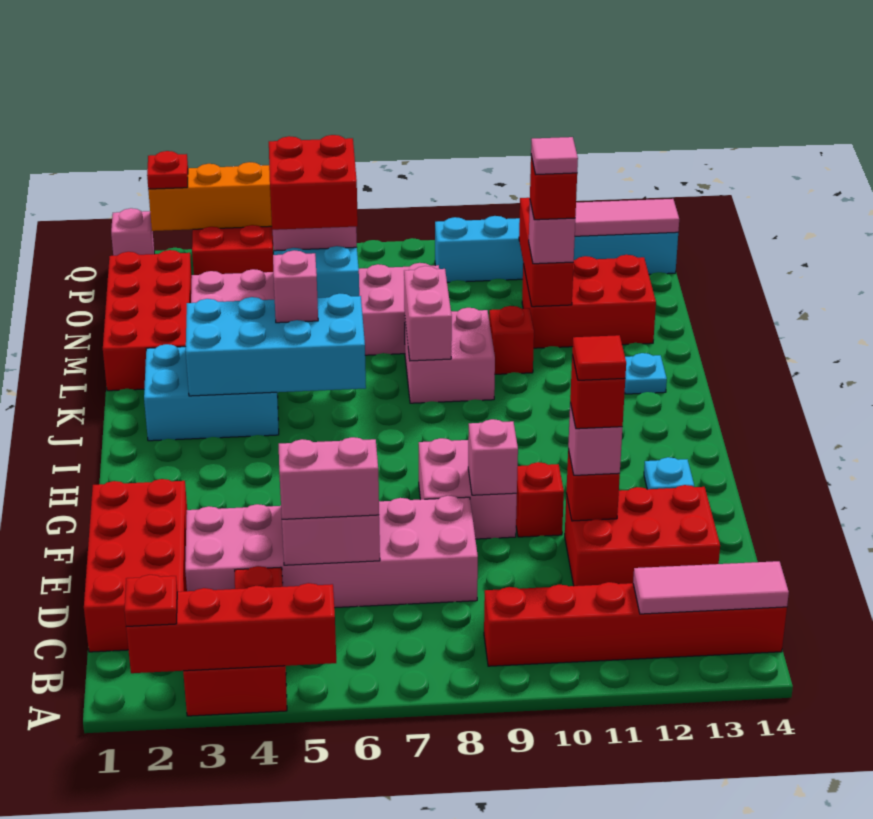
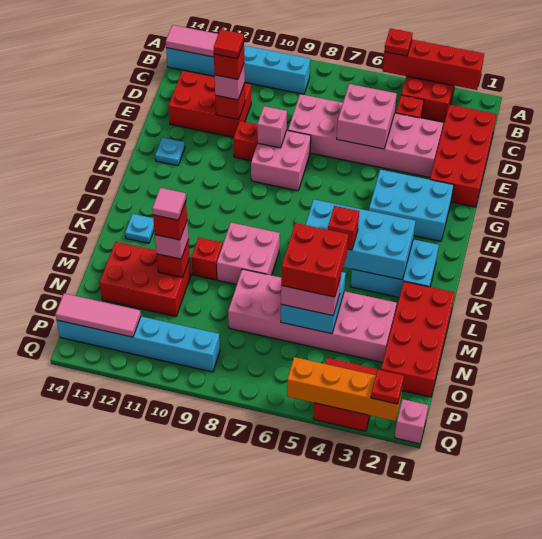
red plate A2 level 3 -> red plate A5 level 3
red brick B9:B14 level 1 -> cyan brick B9:B14 level 1
pink brick D5:D6 level 3 -> none
none -> cyan brick G2:H4 level 1
pink brick K5 level 3 -> red brick K5 level 3
pink brick K8:L8 level 2 -> none
red brick M11:O11 level 2 -> red brick M11 level 2

